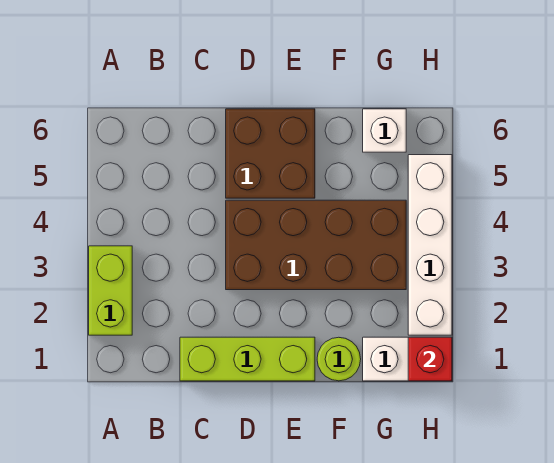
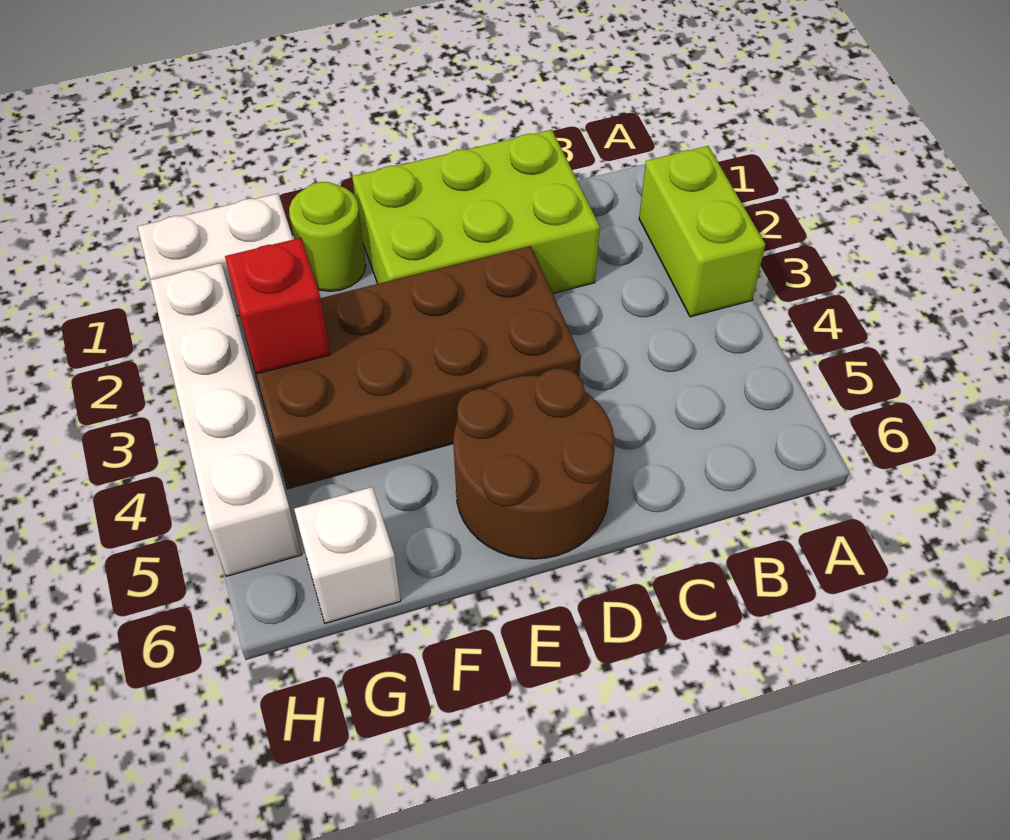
lime brick C1:E1 level 1 -> lime brick C1:E2 level 1
brown brick D5:E6 level 1 -> brown round brick D5:E6 level 1
red brick H1 level 2 -> red brick G3 level 2

